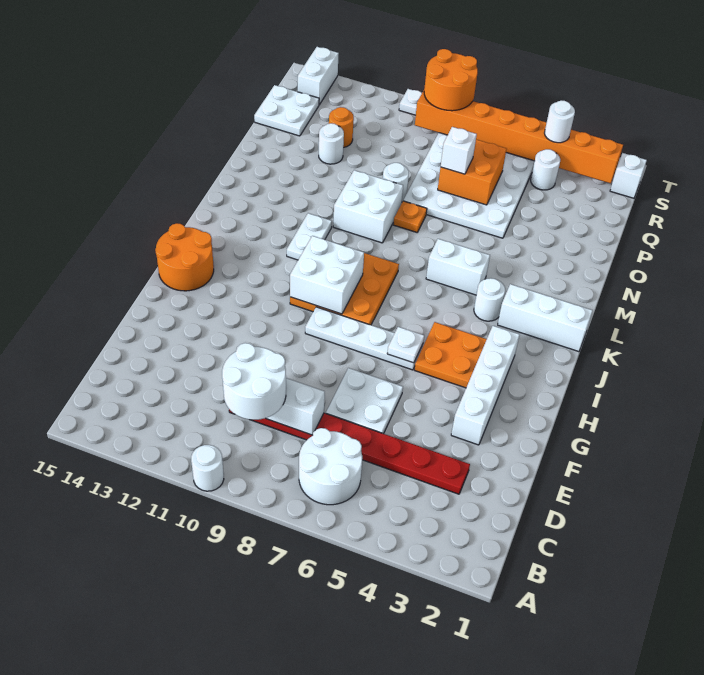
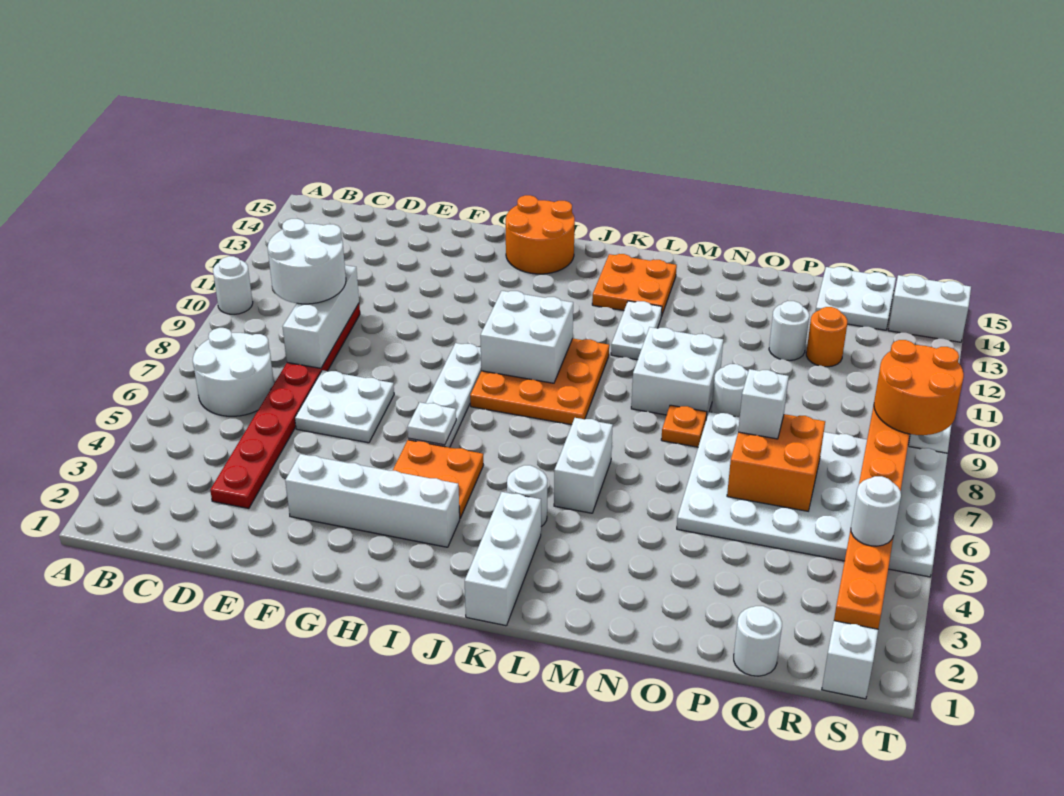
white plate K11:L11 level 1 -> white plate L11:L12 level 1
none -> orange plate K13:L14 level 1
white round brick R4 level 1 -> white round brick Q1 level 1

